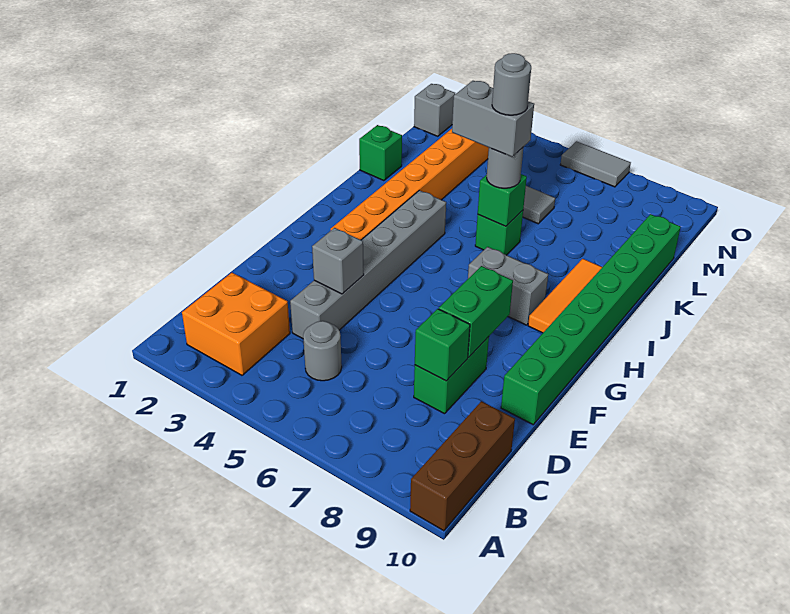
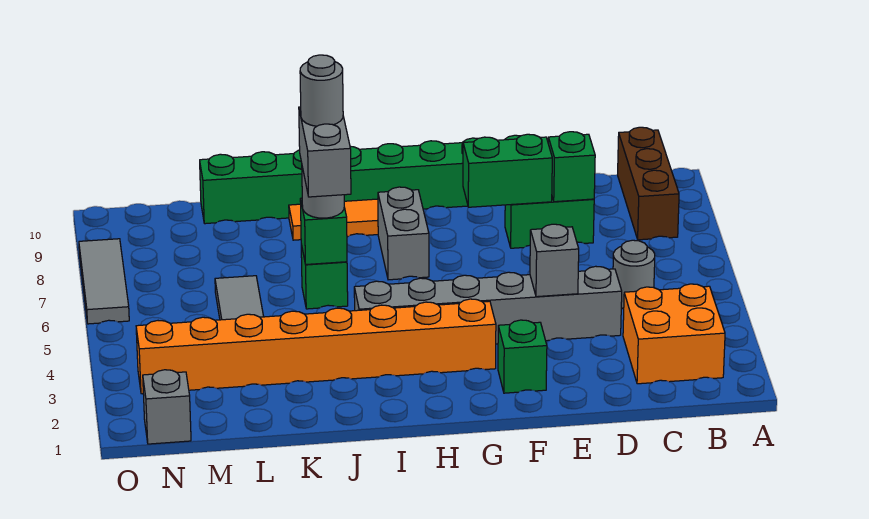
brown brick A10:C10 level 1 -> brown brick B8:B10 level 1
green brick K1 level 1 -> green brick F2 level 1
grey tile O6:O7 level 1 -> grey tile O6:O8 level 1

